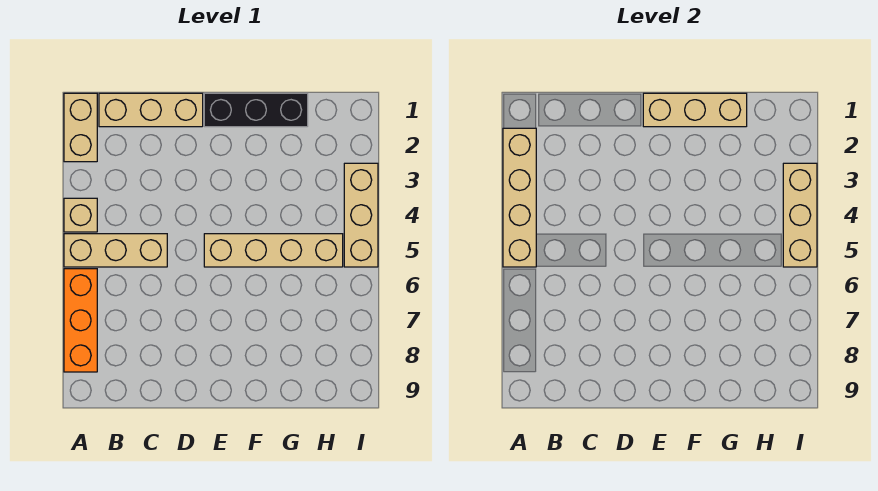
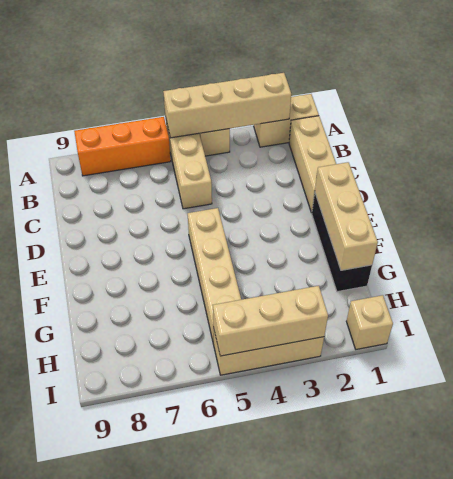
none -> tan brick I1 level 1

